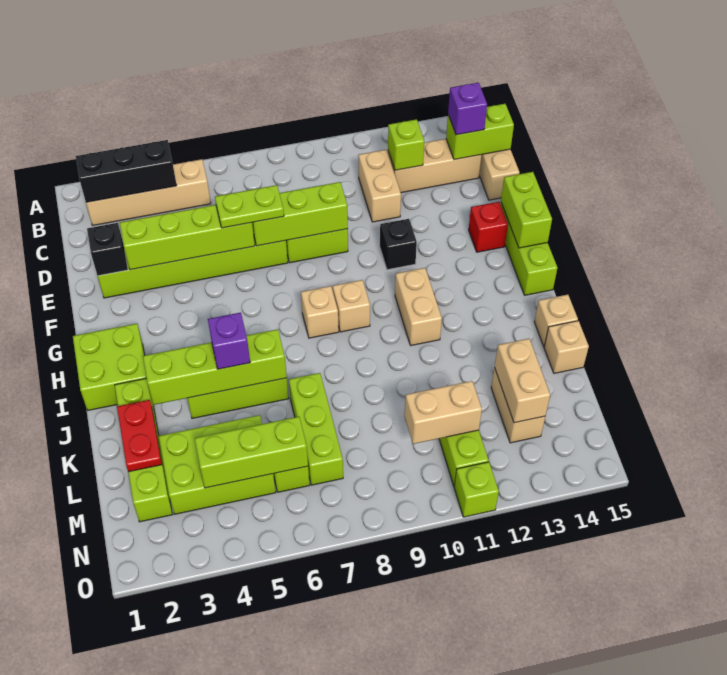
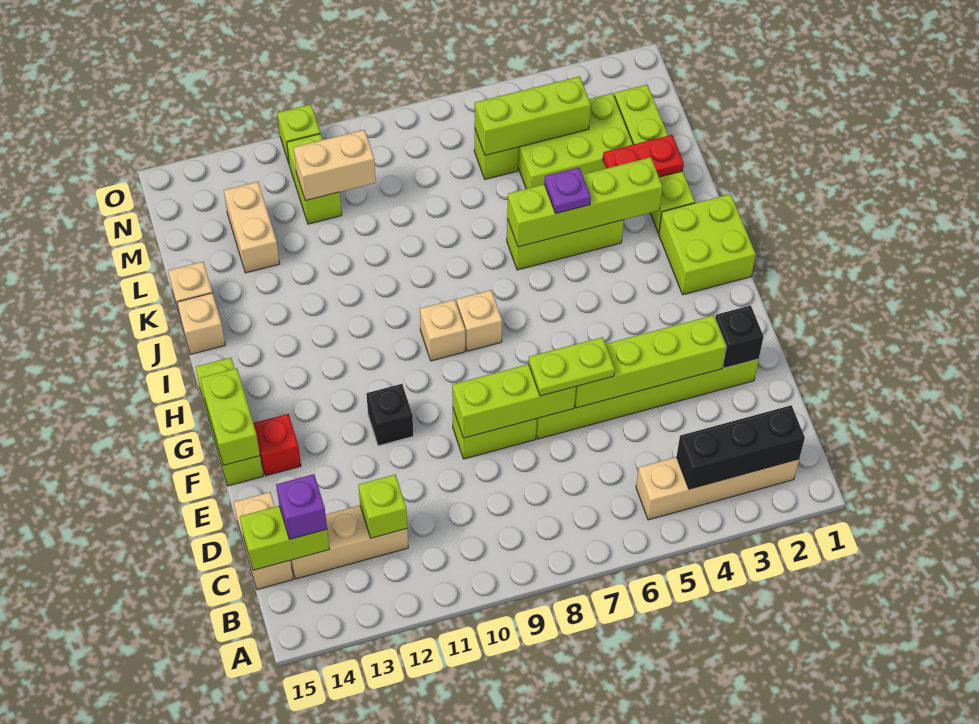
tan brick C11:D11 level 1 -> none
tan brick H11:I11 level 1 -> none
purple brick J5 level 3 -> purple plate J5 level 3
red plate K2:L2 level 2 -> red plate K2:K3 level 2
lime brick K7:M7 level 1 -> none
tan brick L13:M13 level 2 -> none

